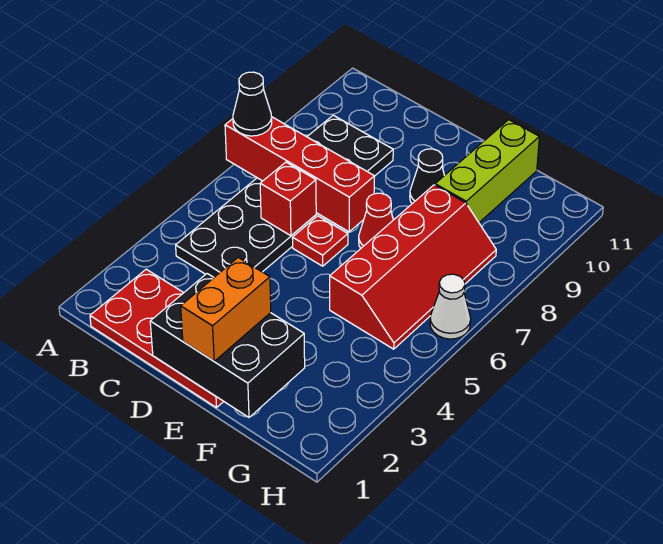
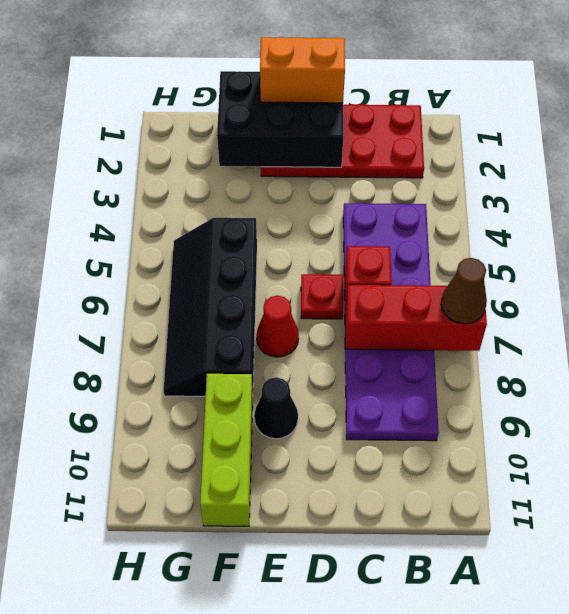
red brick A7:D7 level 2 -> red brick A7:C7 level 2
black cone A7 level 3 -> brown cone A7 level 3
black plate B4:C9 level 1 -> purple plate B4:C9 level 1
orange brick E1:E2 level 3 -> orange brick D1:E1 level 3
red slope F5:G8 level 1 top F -> black slope F5:G8 level 1 top F
white cone H6 level 1 -> none

